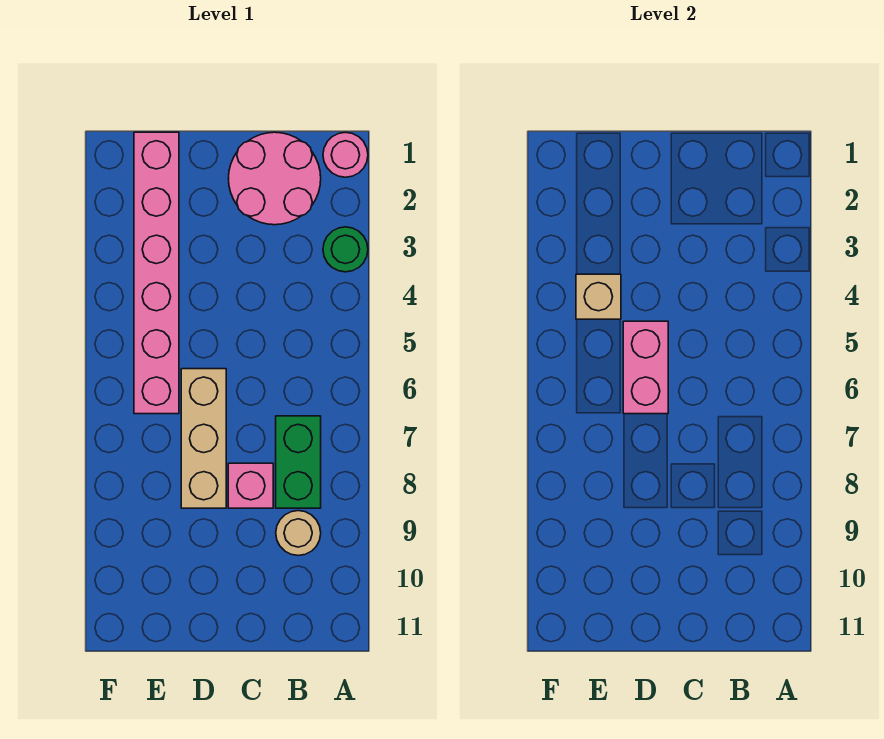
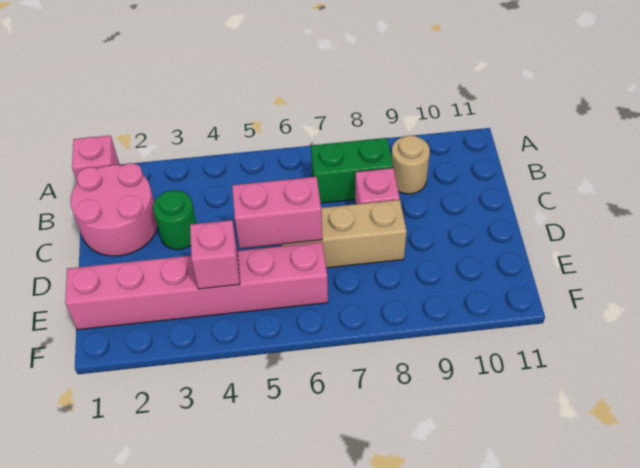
pink round brick A1 level 1 -> pink brick A1 level 1
green round brick A3 level 1 -> green round brick C3 level 1
tan brick E4 level 2 -> pink brick E4 level 2

